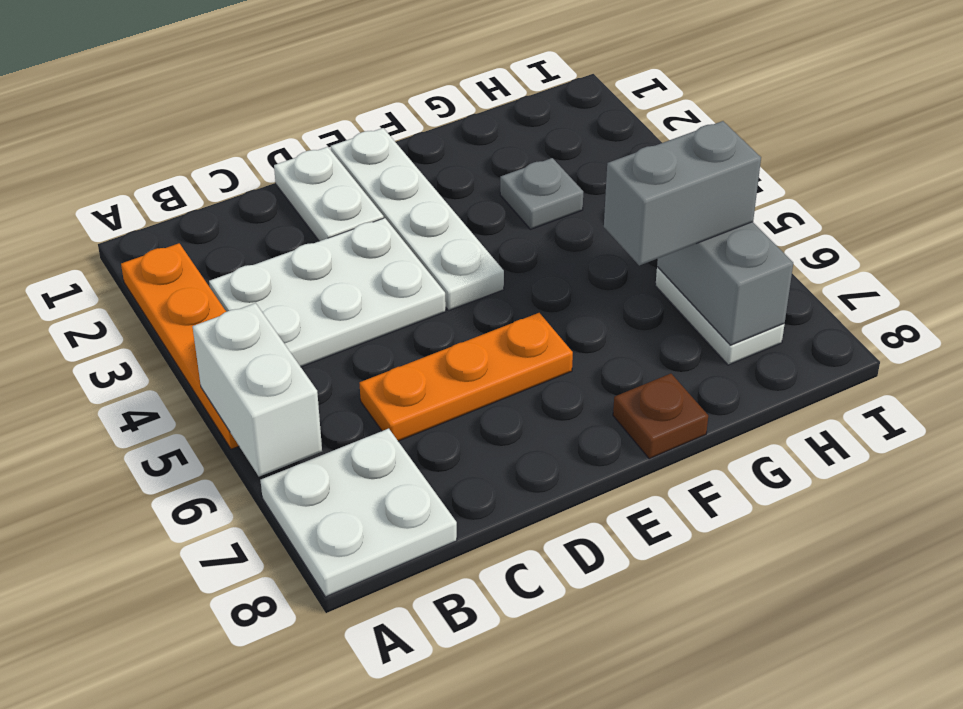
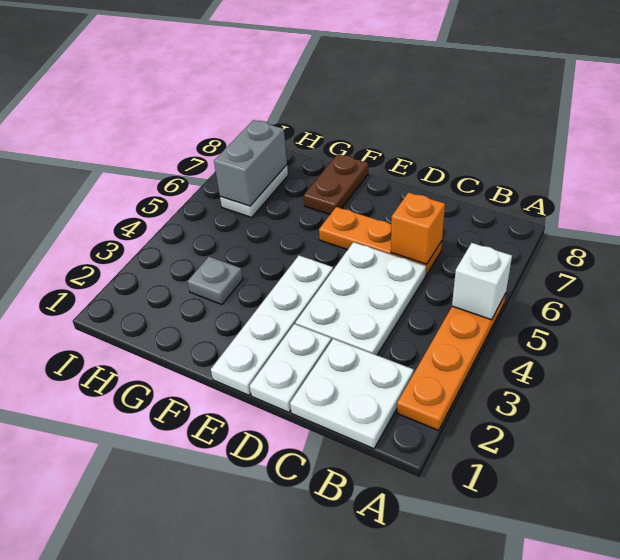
white brick A5:A6 level 2 -> white brick A5 level 2
white plate A7:B8 level 1 -> white plate B1:C2 level 1
white plate B3:D4 level 1 -> white plate C3:D5 level 1
none -> orange brick C6 level 2
brown plate F8 level 1 -> brown plate F7:F8 level 1
grey brick G6:H6 level 3 -> none

